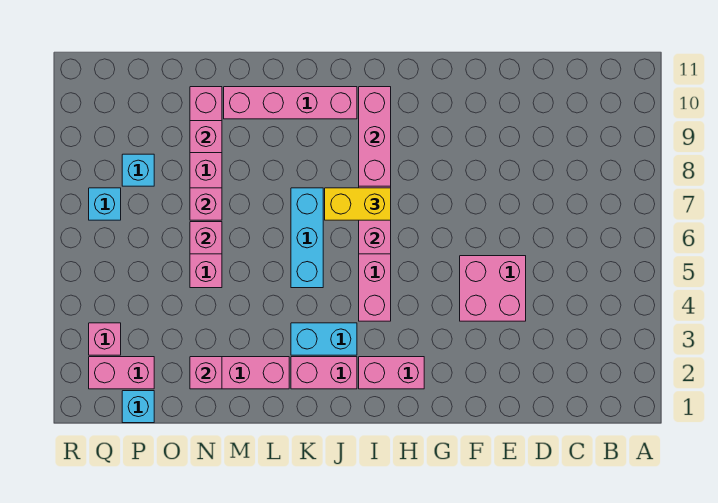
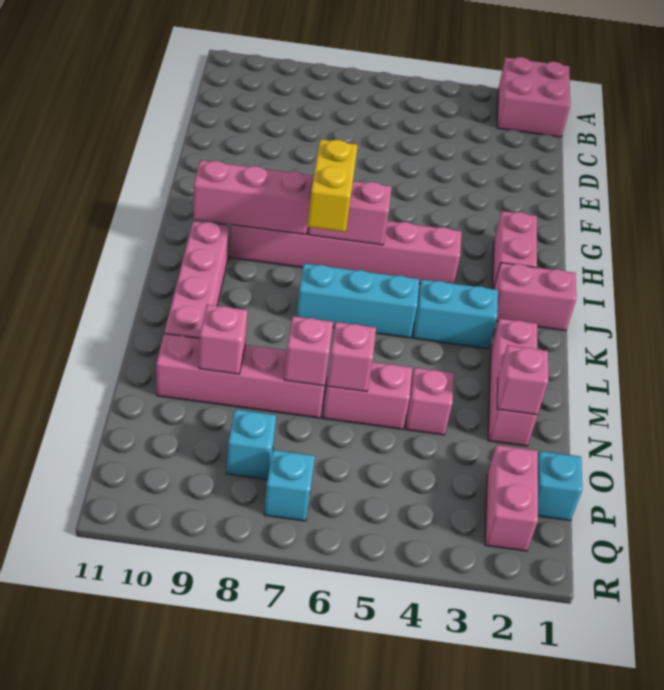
pink brick E4:F5 level 1 -> pink brick A1:B2 level 1
pink brick J2:K2 level 1 -> pink brick J1:J2 level 1
cyan brick J3:K3 level 1 -> cyan brick K3:K4 level 1
pink brick Q3 level 1 -> pink brick N4 level 1

